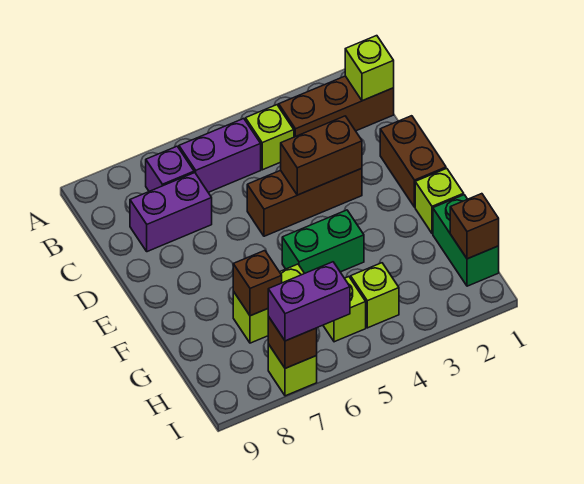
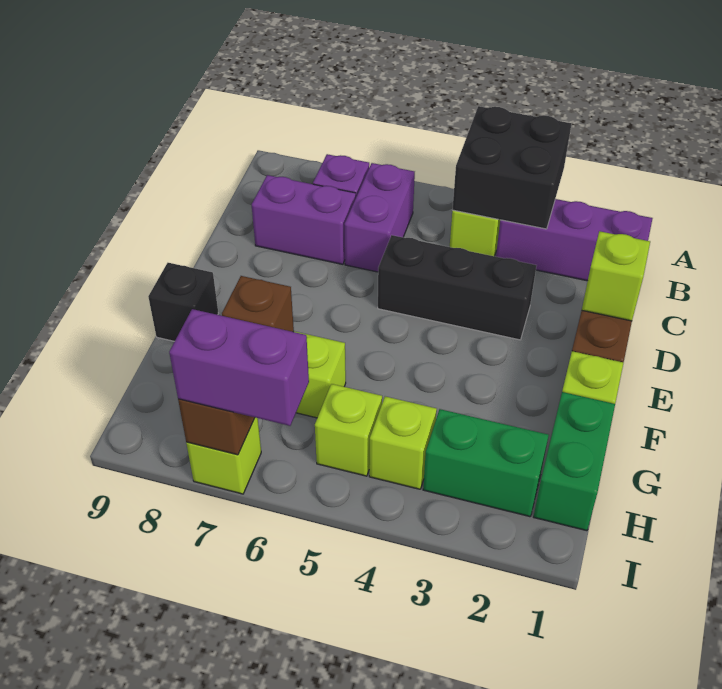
none -> black brick A3:B4 level 2
brown brick B1:B3 level 1 -> purple brick B1:B3 level 1
lime brick B1 level 2 -> lime brick D1 level 2
purple brick B5:B6 level 1 -> purple brick B6:C6 level 1
brown brick D3:D5 level 1 -> black brick D3:D5 level 1
brown brick D3:D4 level 2 -> none
green brick F4:F5 level 1 -> green brick H2:H3 level 1
none -> black brick F9 level 1
brown brick H1 level 2 -> none

